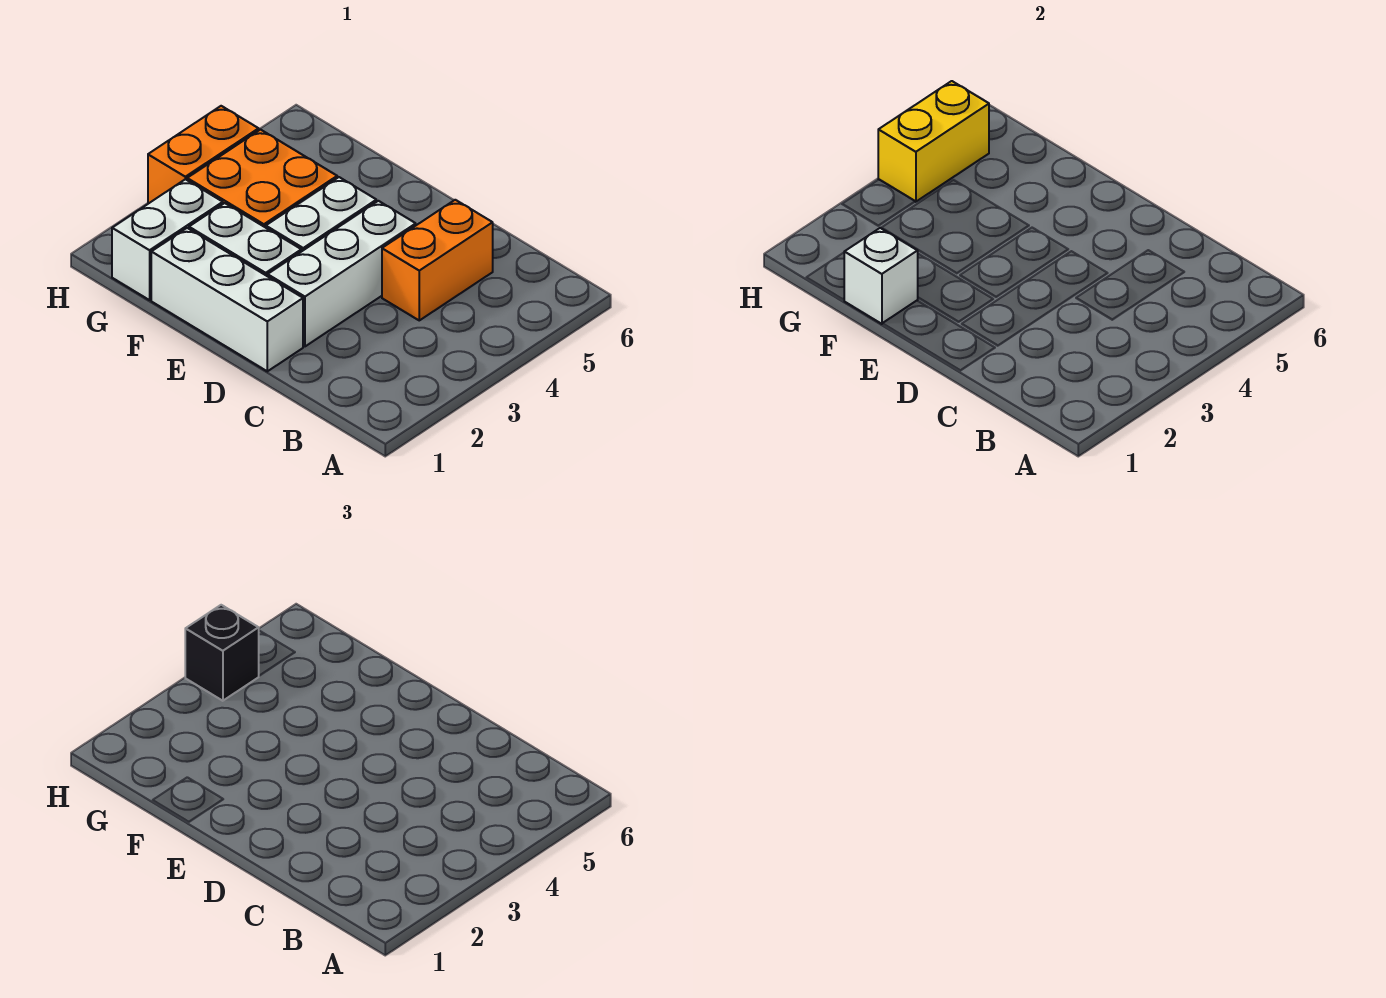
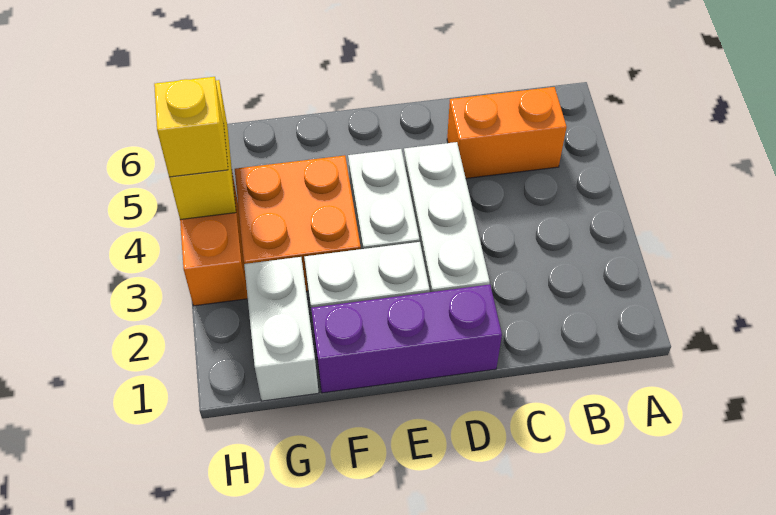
orange brick C4:C5 level 1 -> orange brick B5:C5 level 1
white brick D1:F1 level 1 -> purple brick D1:F1 level 1
white brick F1 level 2 -> none
black brick H4 level 3 -> yellow brick H4 level 3

